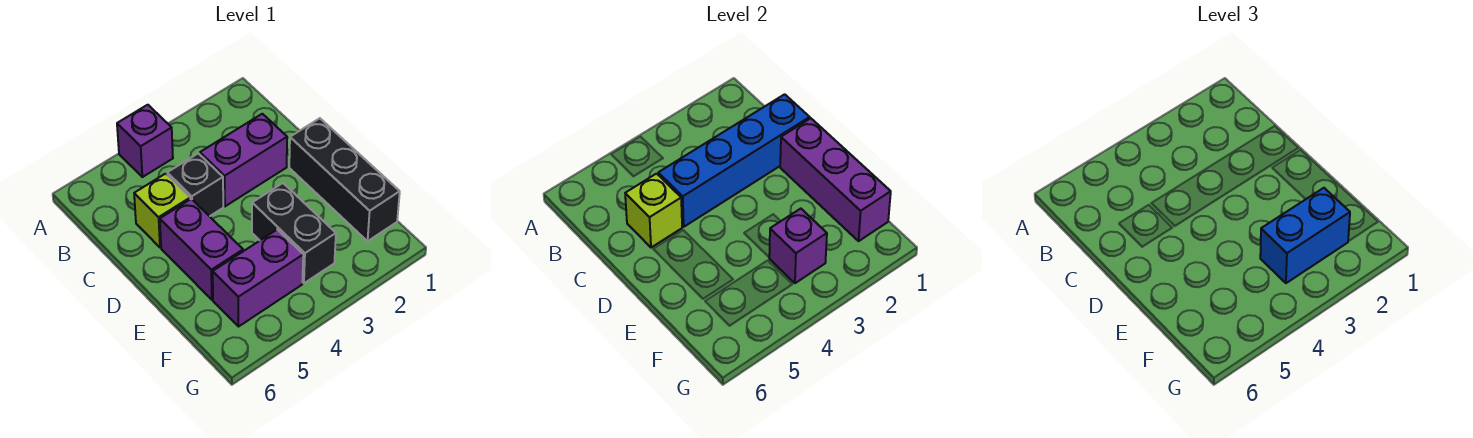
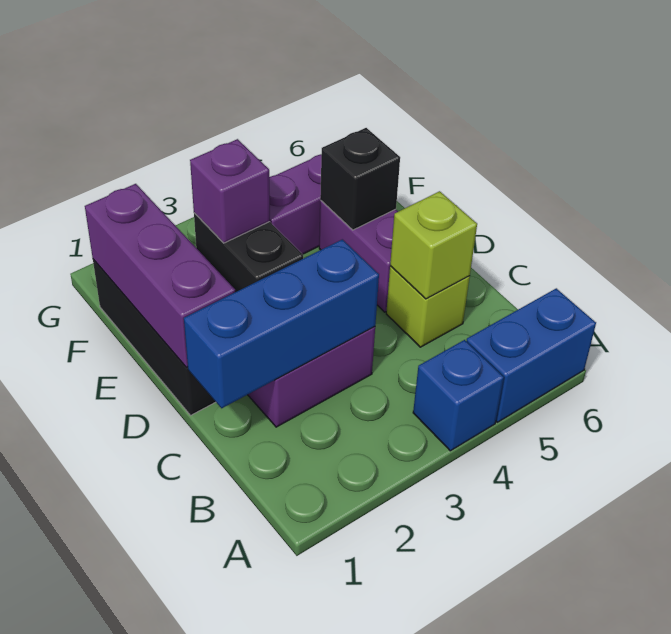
purple brick A4 level 1 -> blue brick A4 level 1
blue brick C1:C4 level 2 -> blue brick C1:C3 level 2
black brick C4 level 1 -> black brick E5 level 2
blue brick F2:F3 level 3 -> blue brick A5:A6 level 1

